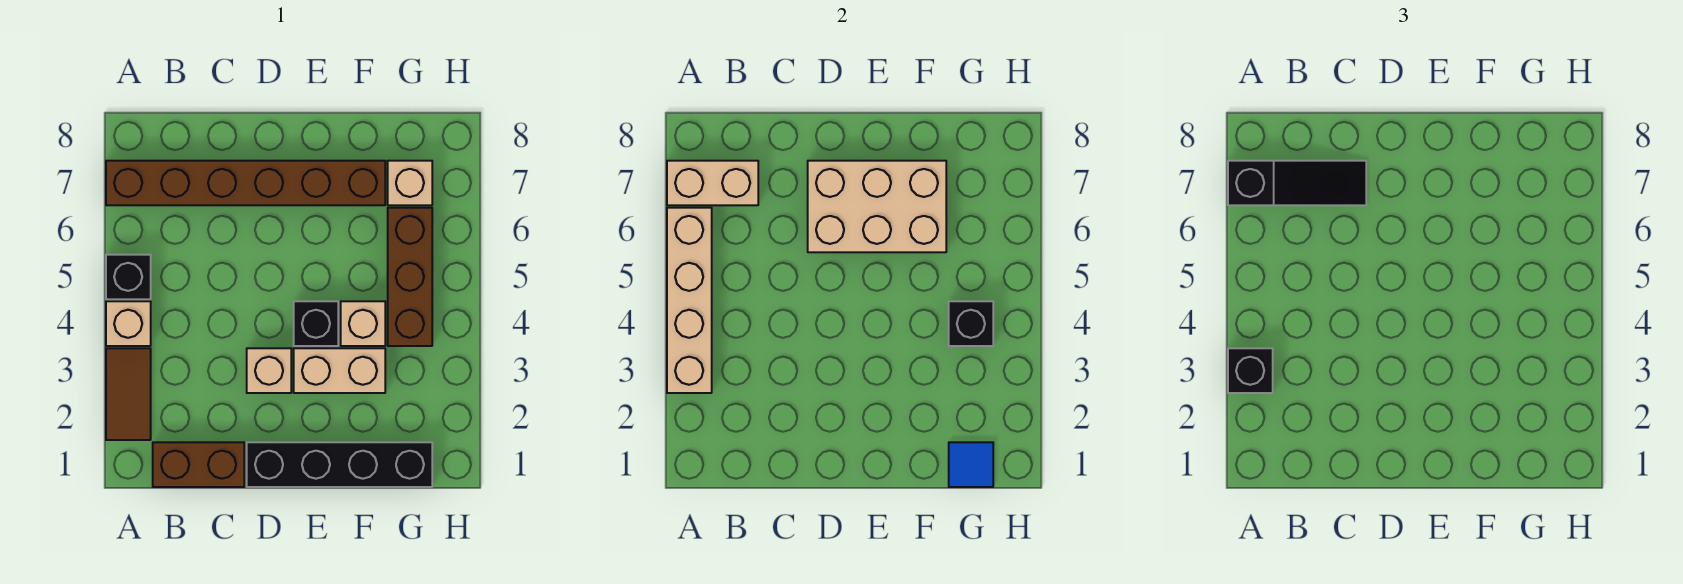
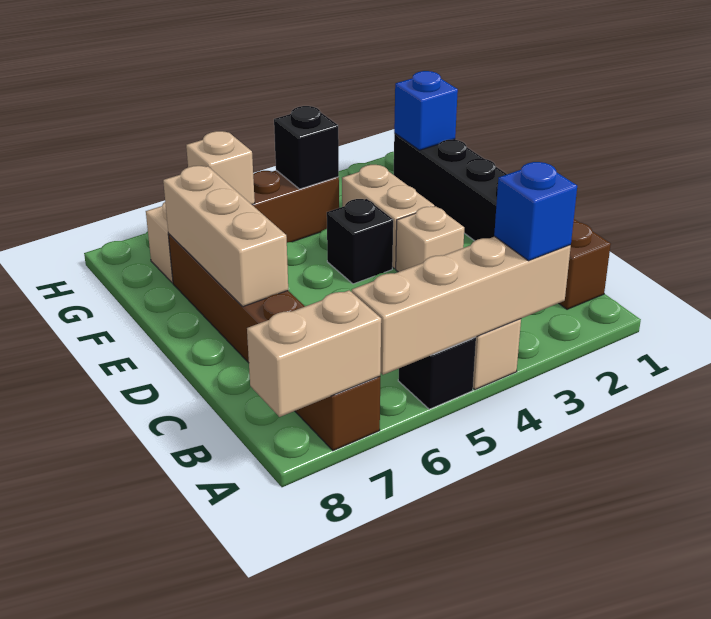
brown tile A2:A3 level 1 -> none
black brick A3 level 3 -> blue brick A3 level 3
tan brick A7:B7 level 2 -> tan brick A7:A8 level 2
black slope A7:C7 level 3 top A -> none
tan brick D6:F7 level 2 -> tan brick D7:F7 level 2
tan brick F4 level 1 -> tan brick G6 level 2
blue tile G1 level 2 -> blue brick G1 level 2

